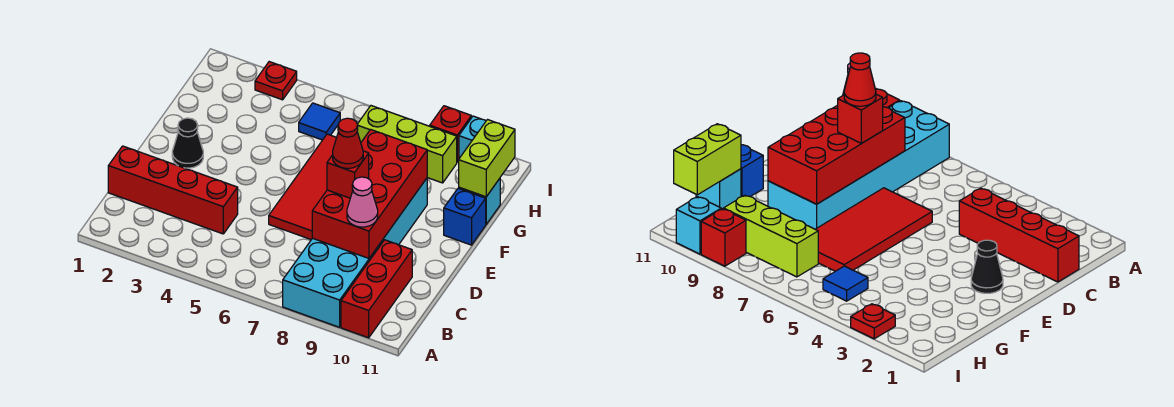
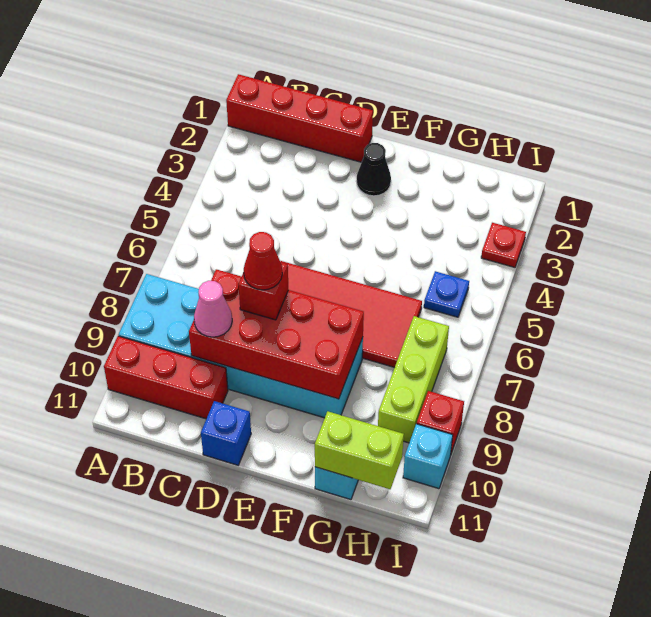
red brick C1:C4 level 1 -> red brick A1:D1 level 1
blue brick F11 level 1 -> blue brick D11 level 1
blue tile H5 level 1 -> blue plate H5 level 1

